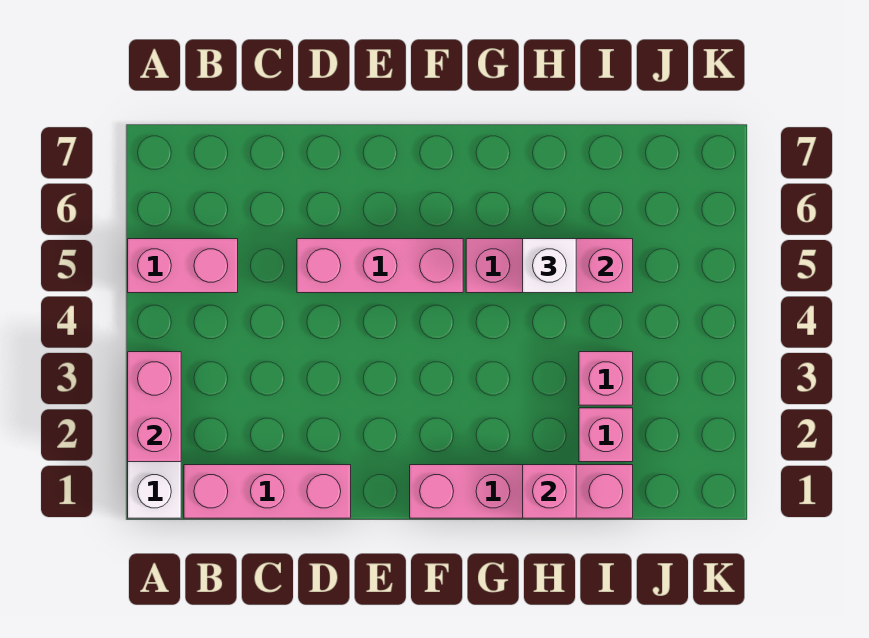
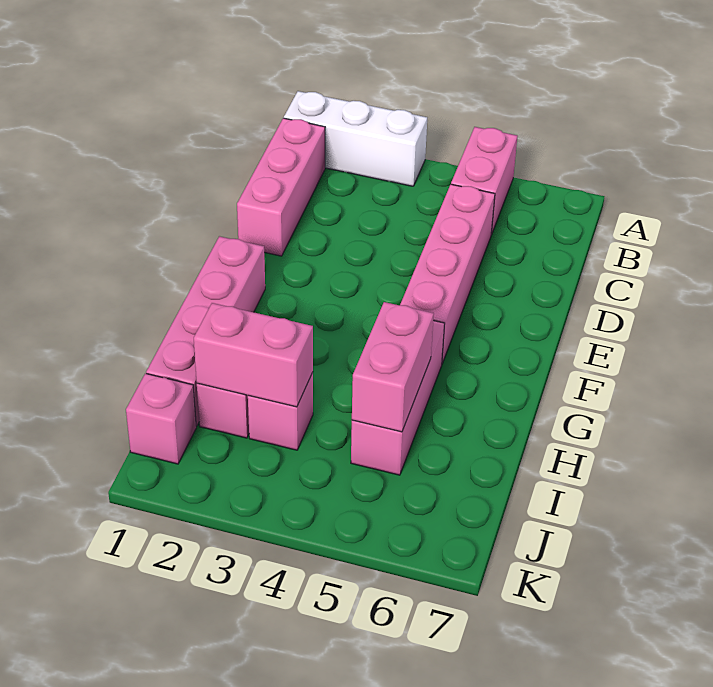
pink brick A2:A3 level 2 -> pink brick I2:I3 level 2
pink brick D5:F5 level 1 -> pink brick C5:F5 level 1
pink brick H1 level 2 -> pink brick J1 level 1
white brick H5 level 3 -> none

